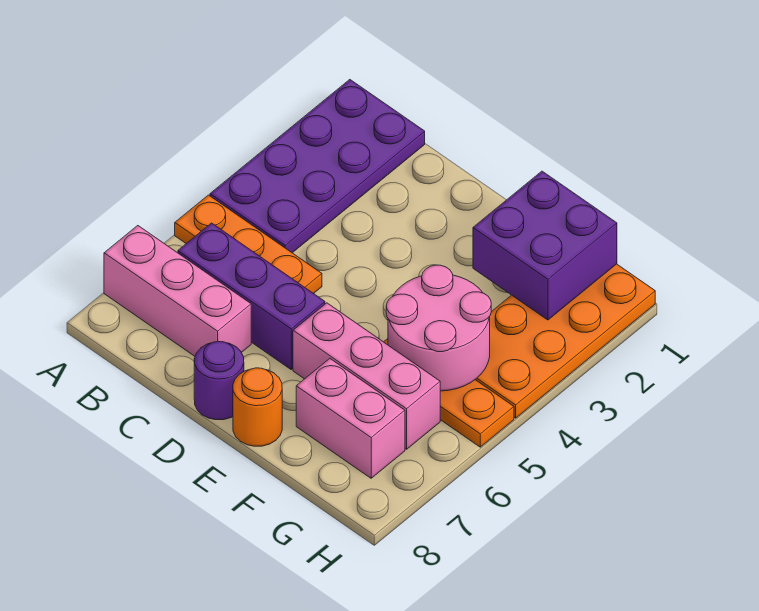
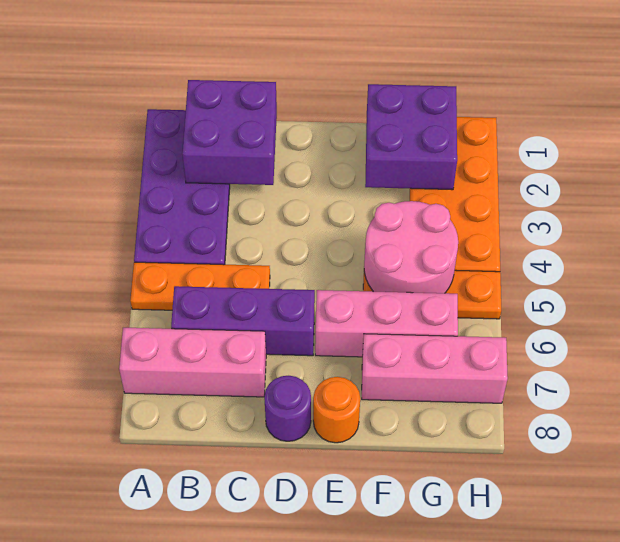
none -> purple brick B1:C2 level 2
pink brick F7:G7 level 1 -> pink brick F7:H7 level 1

